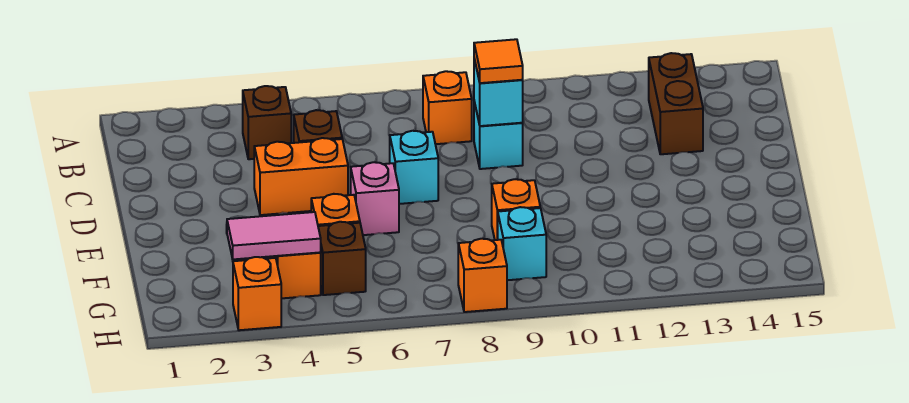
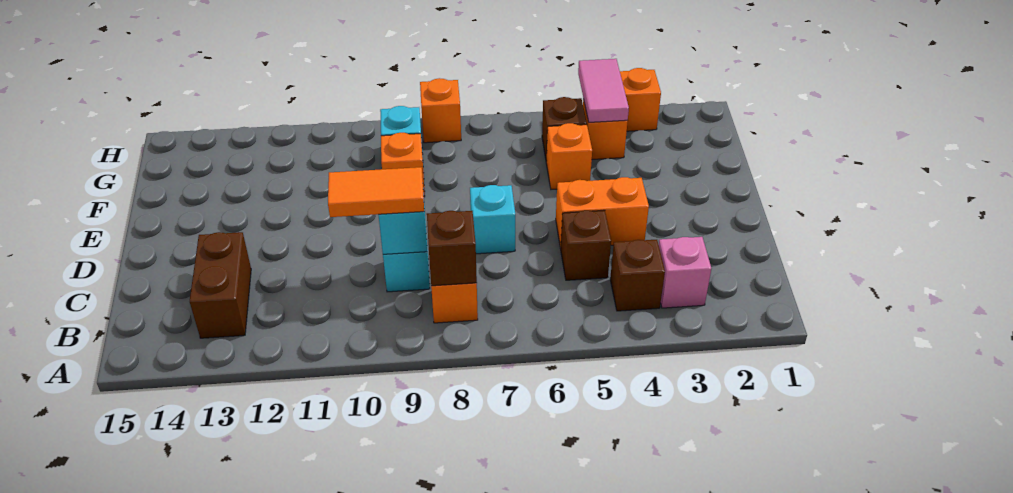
none -> brown brick B8 level 2
orange tile C9 level 3 -> orange tile C9:C10 level 3
pink brick E6 level 1 -> pink brick B3 level 1
pink tile G3:G4 level 2 -> pink tile G4:H4 level 2

